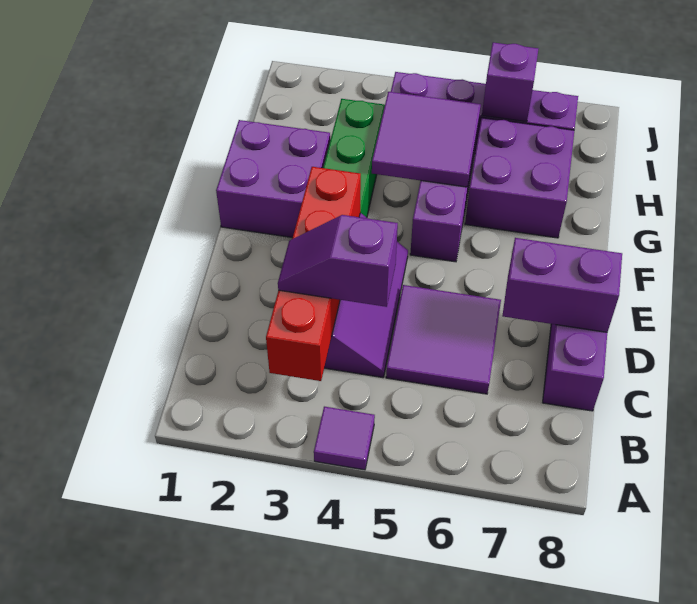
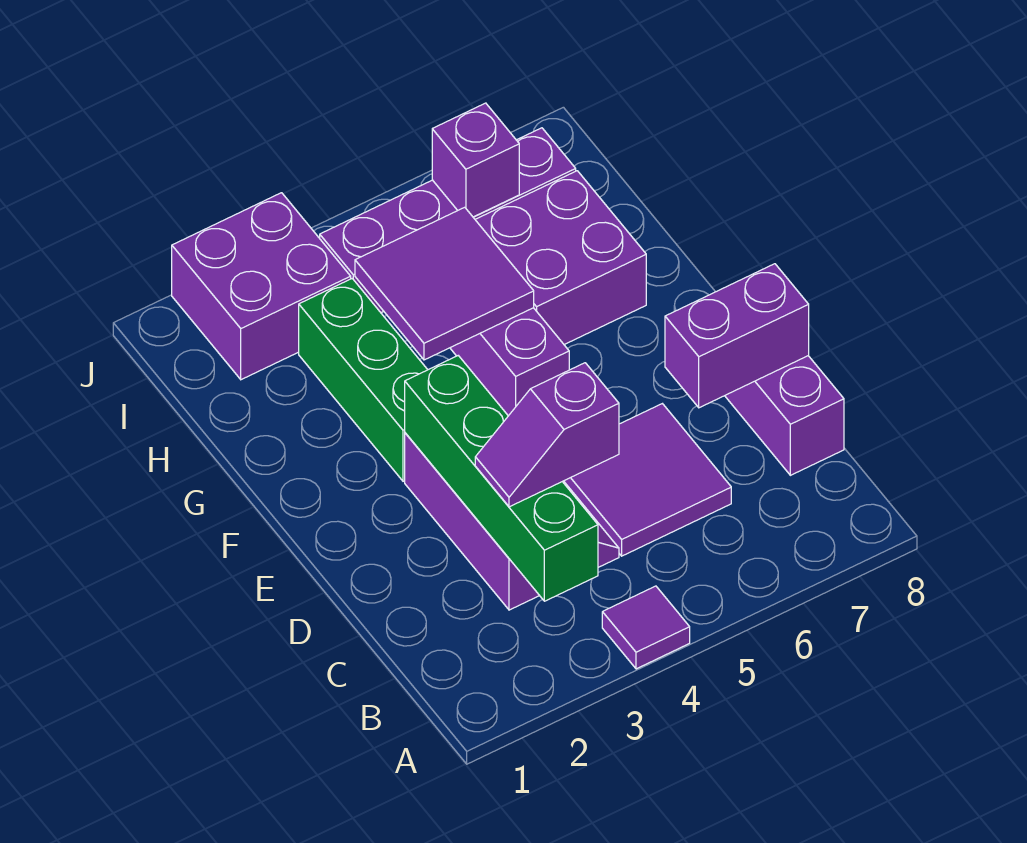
red brick B3:E3 level 2 -> green brick B3:E3 level 2
purple brick F1:G2 level 1 -> purple brick I2:J3 level 1

